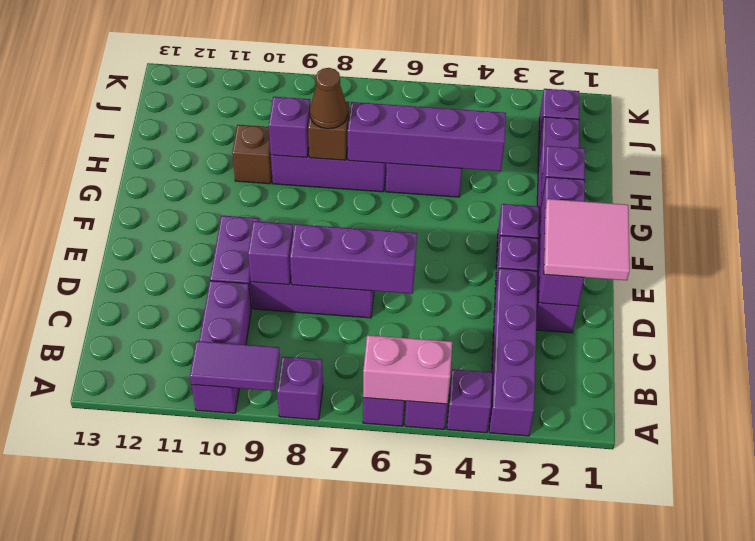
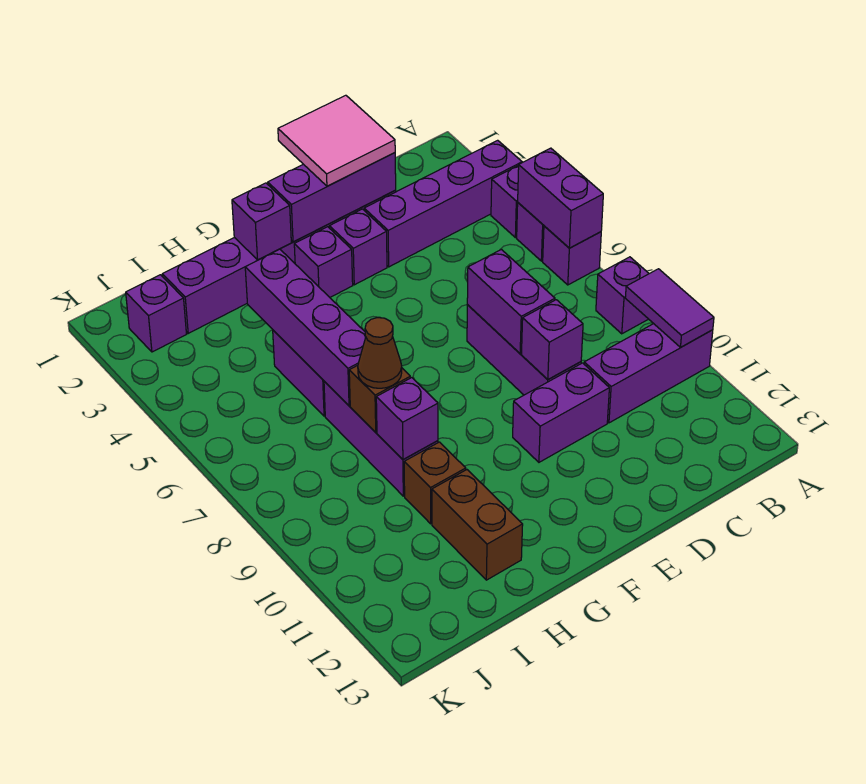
pink brick A5:A6 level 2 -> purple brick A5:A6 level 2
purple brick D6:D8 level 2 -> purple brick D7:D8 level 2
none -> brown brick H11:H12 level 1

